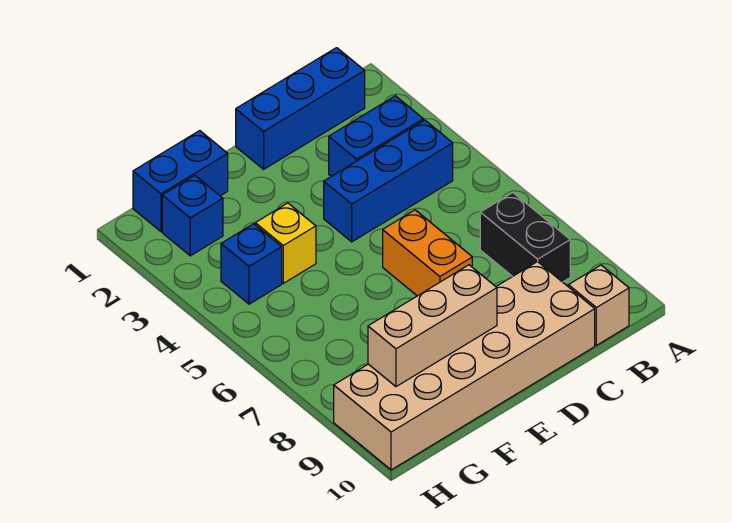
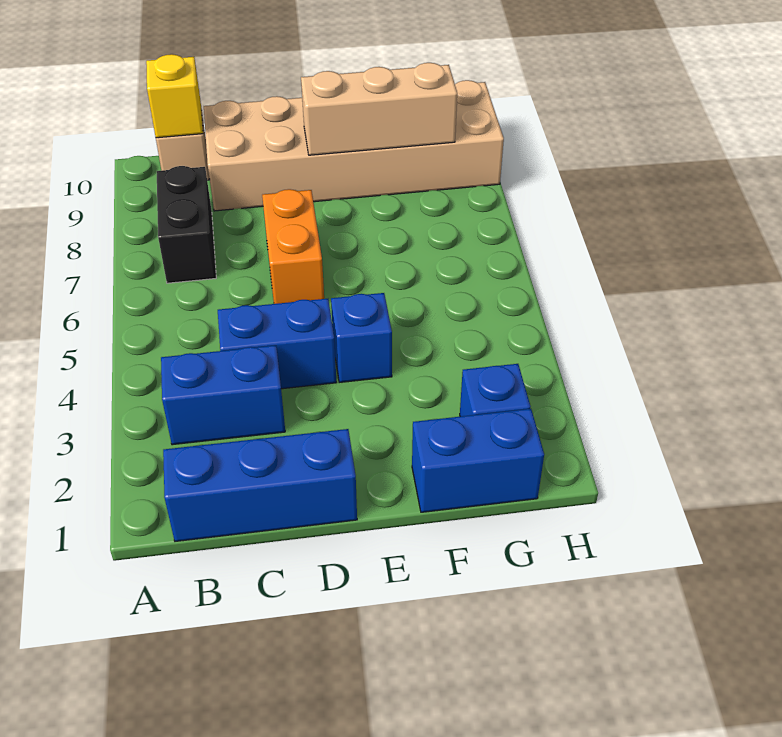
blue brick B4:D4 level 1 -> blue brick C4:D4 level 1
yellow brick F4 level 1 -> yellow brick B10 level 2
blue brick G4 level 1 -> blue brick E4 level 1

